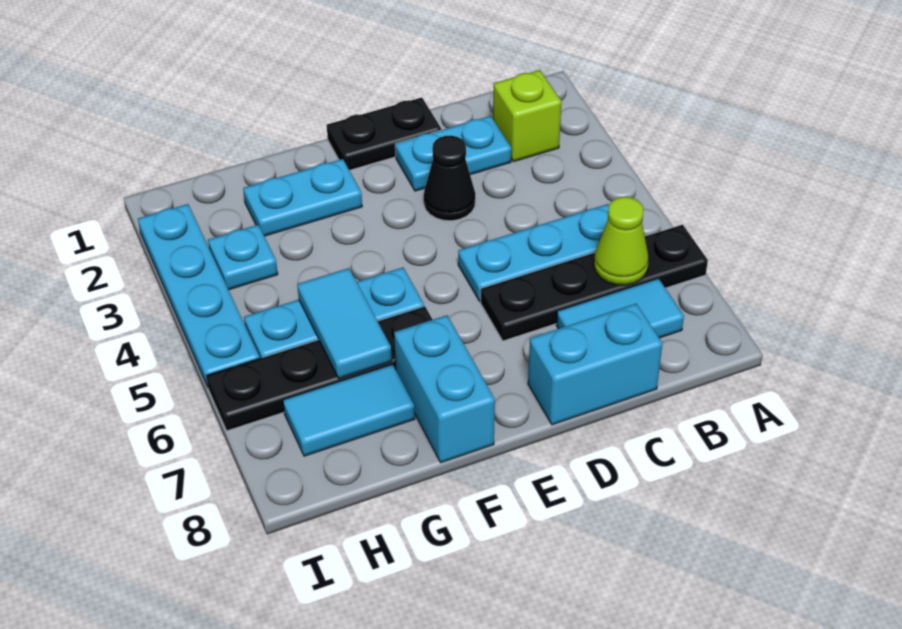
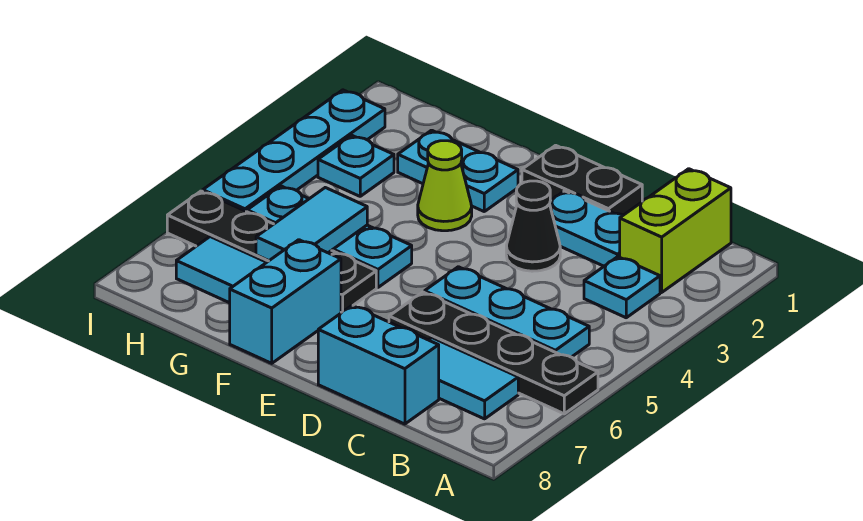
lime brick B2 level 1 -> lime brick B1:B2 level 1
none -> cyan plate B3 level 1
lime cone B6 level 2 -> lime cone F3 level 1

